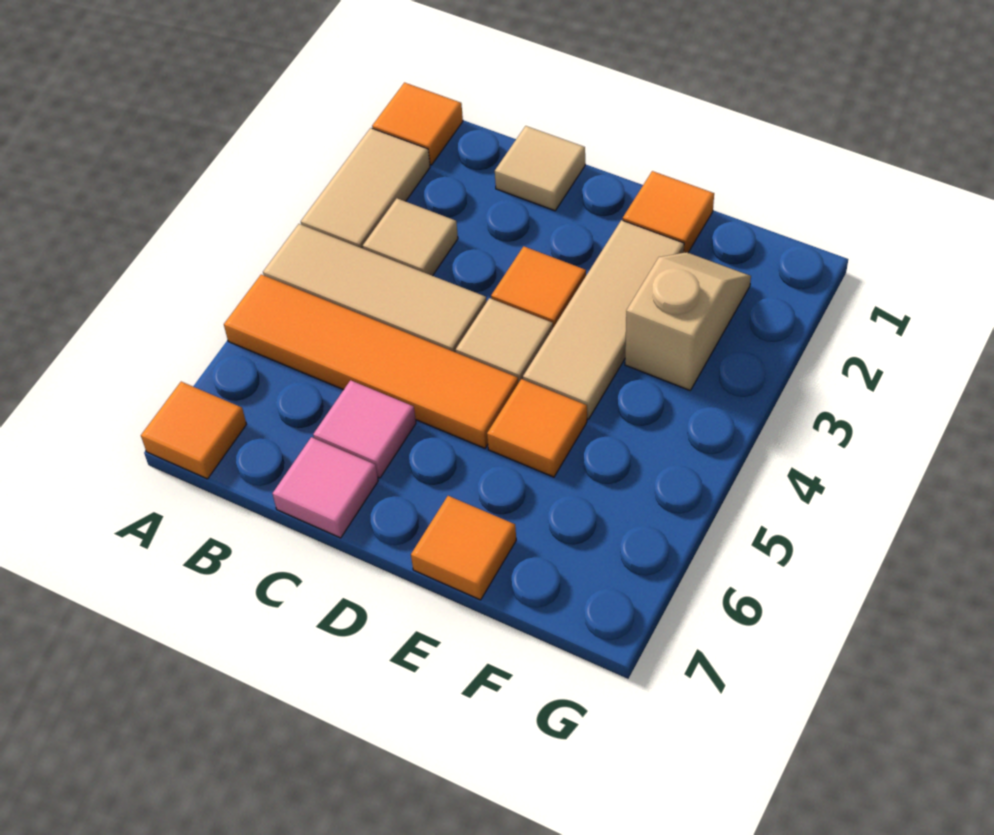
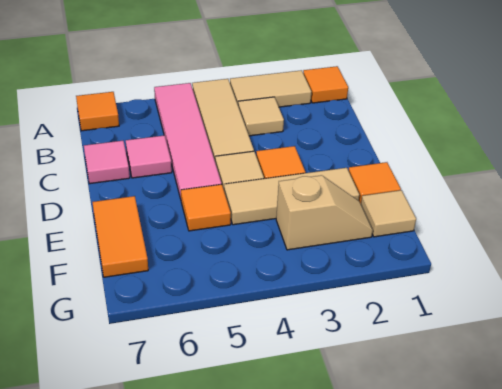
orange tile A5:D5 level 1 -> pink tile A5:D5 level 1
tan tile C1 level 1 -> tan tile F1 level 1
orange tile E7 level 1 -> orange tile E7:F7 level 1

